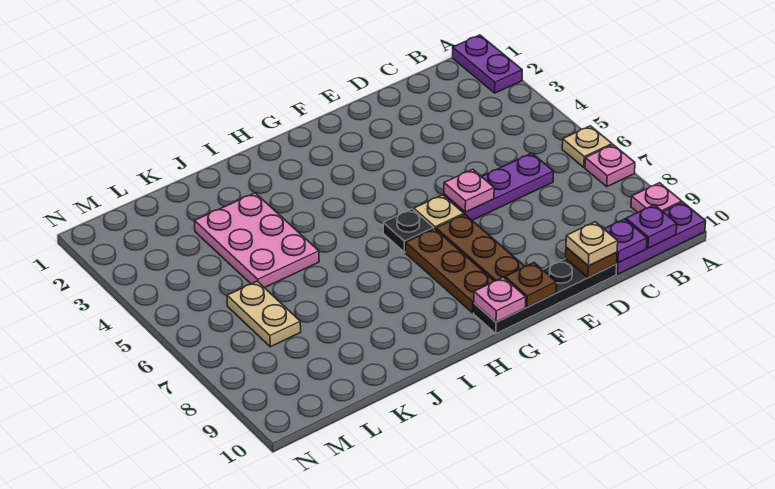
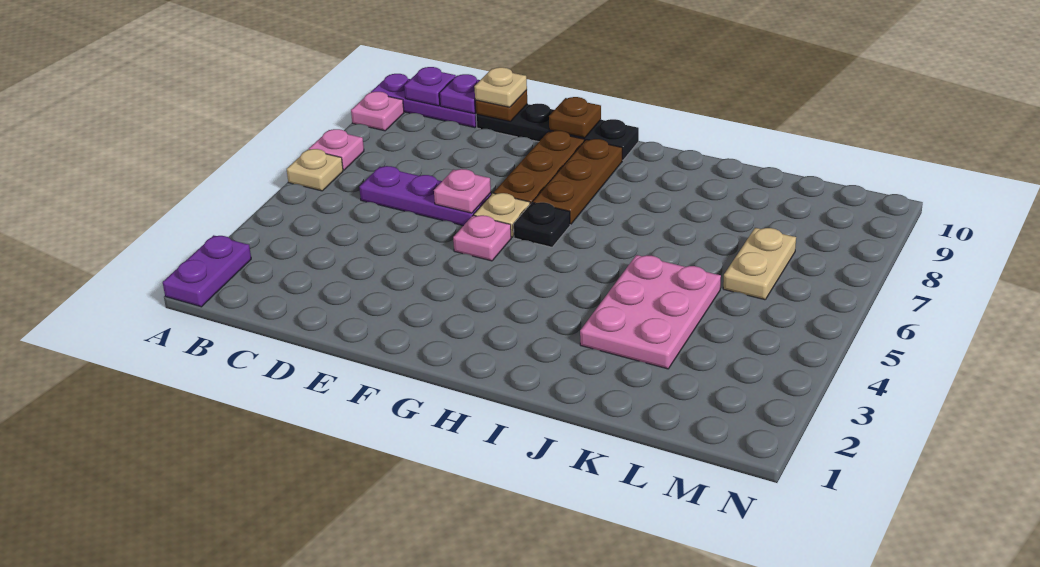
pink plate G10 level 2 -> pink plate F5 level 1

